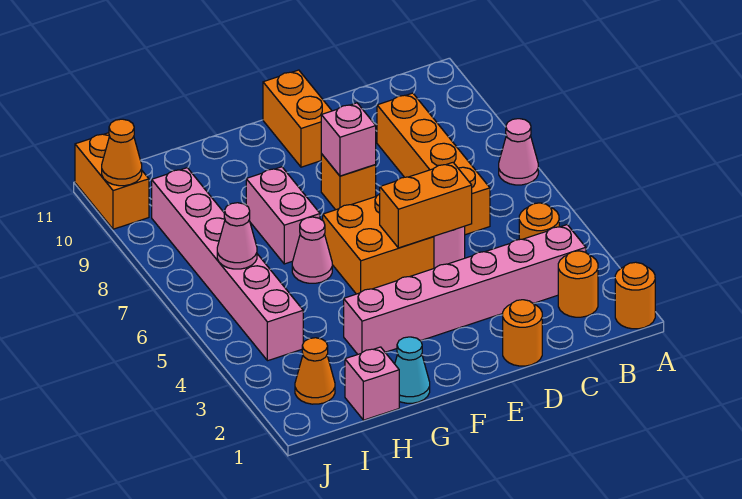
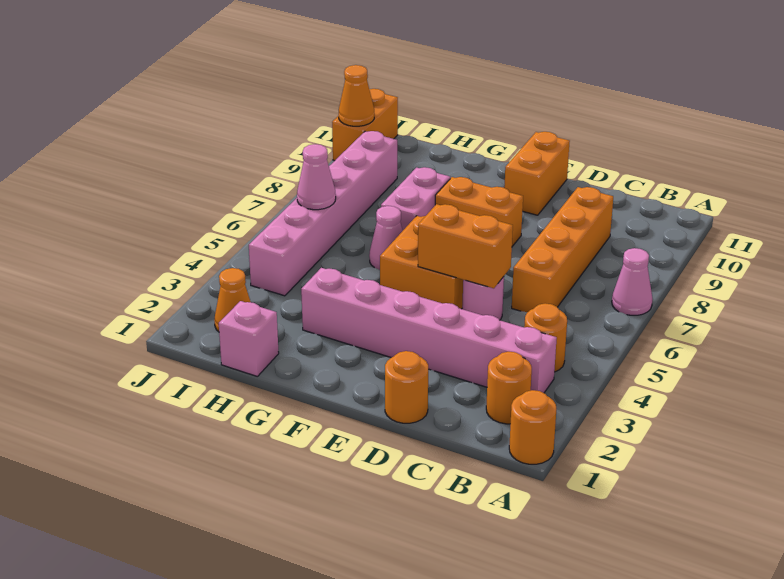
orange brick E8 level 1 -> orange brick E8:F8 level 1
pink brick E8 level 2 -> none
cyan cone G1 level 1 -> none

